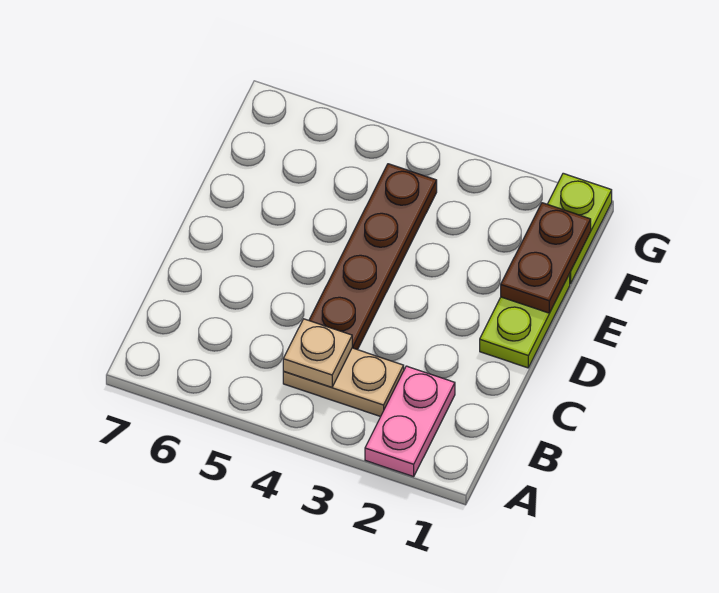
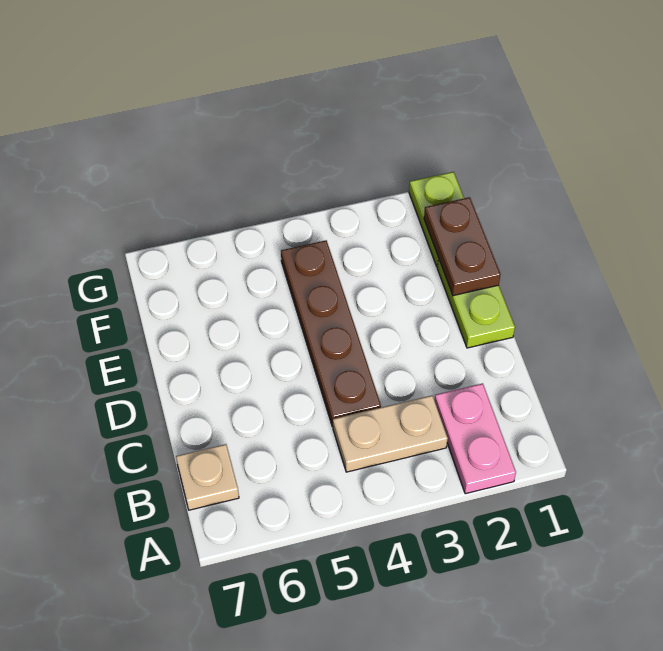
tan plate B4 level 2 -> tan plate B7 level 1

